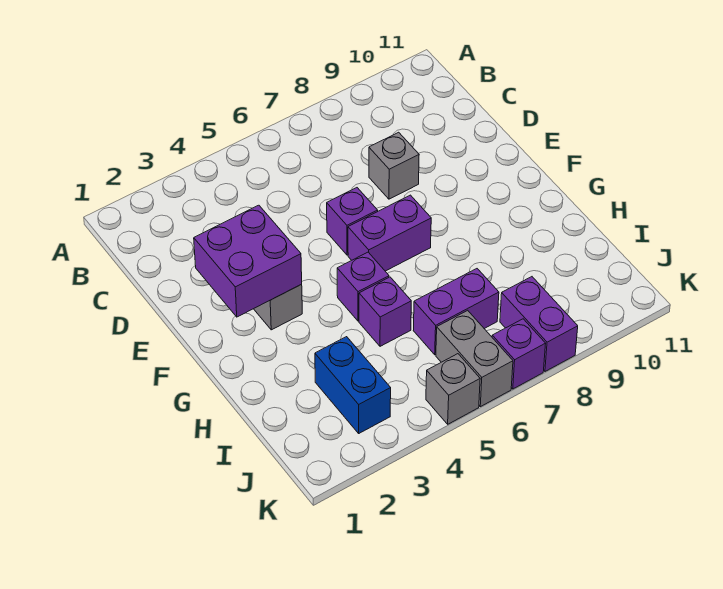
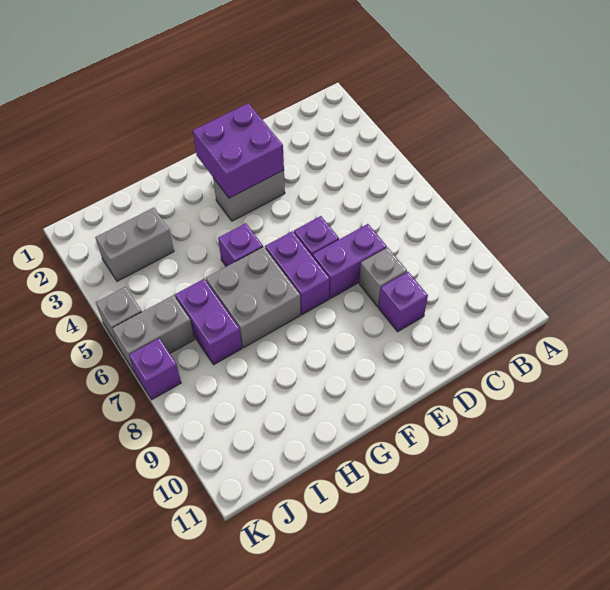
none -> grey brick G6:H7 level 1
purple brick H5 level 1 -> purple brick D9 level 1
blue brick I3:J3 level 1 -> grey brick I3:J3 level 1
purple brick J8:K8 level 1 -> purple brick D7:E7 level 1

